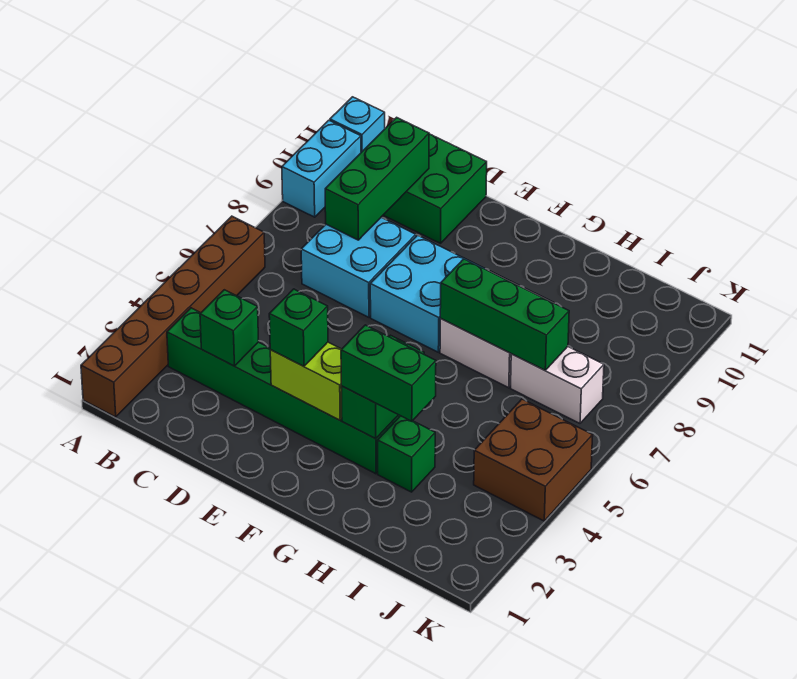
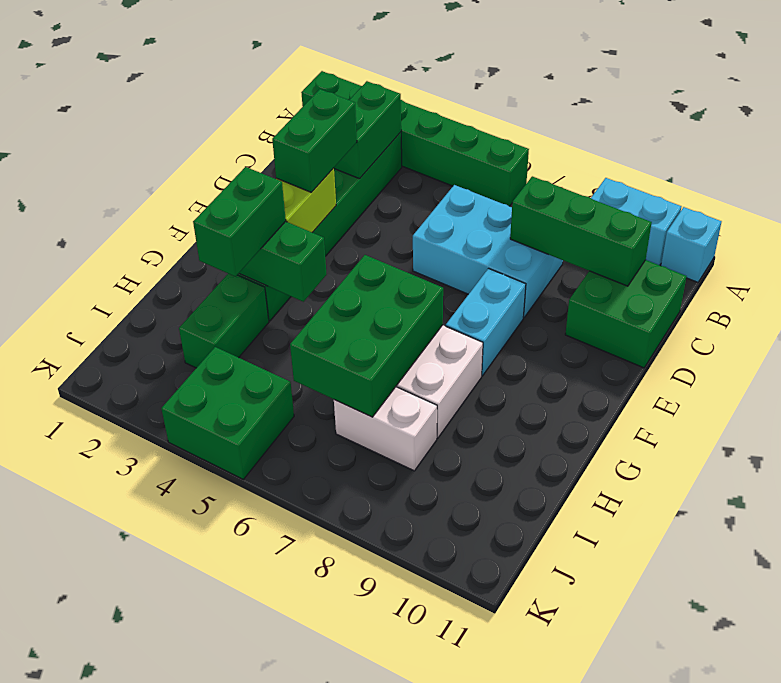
brown brick A1:A6 level 1 -> green brick A1:A6 level 1
green brick C3 level 2 -> green brick B3:C3 level 2
cyan brick C7:D8 level 1 -> cyan brick C6:D8 level 1
green brick E3 level 3 -> green brick D3:E3 level 3
cyan brick E7:F8 level 1 -> cyan brick E8:F8 level 1
green brick G7:I7 level 2 -> green brick G6:I7 level 2
green brick H3 level 1 -> green brick H3:I3 level 1
white brick I7:J7 level 1 -> white brick I7:I8 level 1
brown brick J4:K5 level 1 -> green brick J4:K5 level 1

